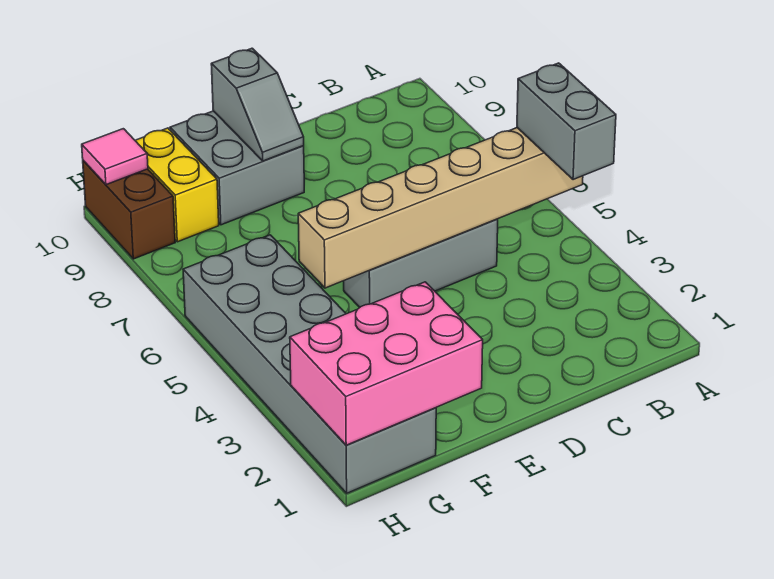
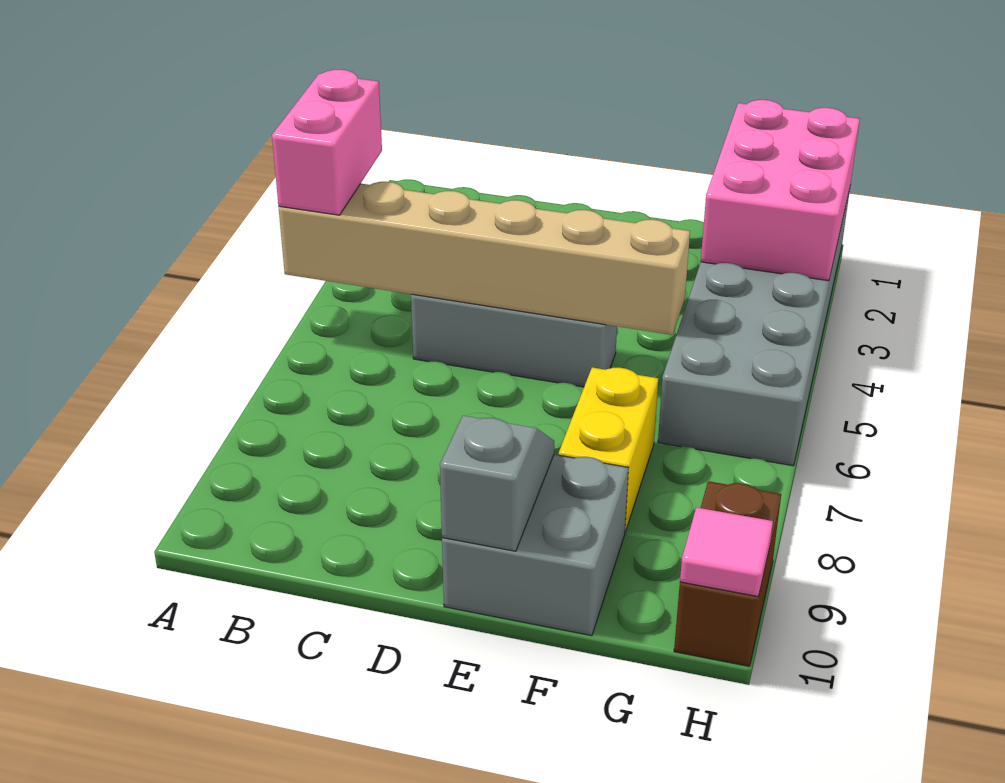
grey brick A4:A5 level 3 -> pink brick A4:A5 level 3
pink brick F1:H2 level 2 -> pink brick G1:H3 level 2
yellow brick G9:G10 level 1 -> yellow brick F7:F8 level 1

